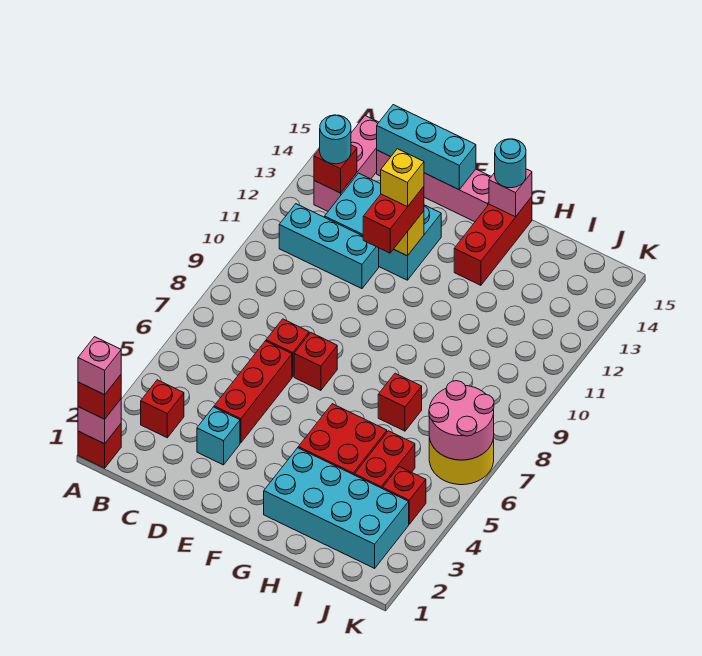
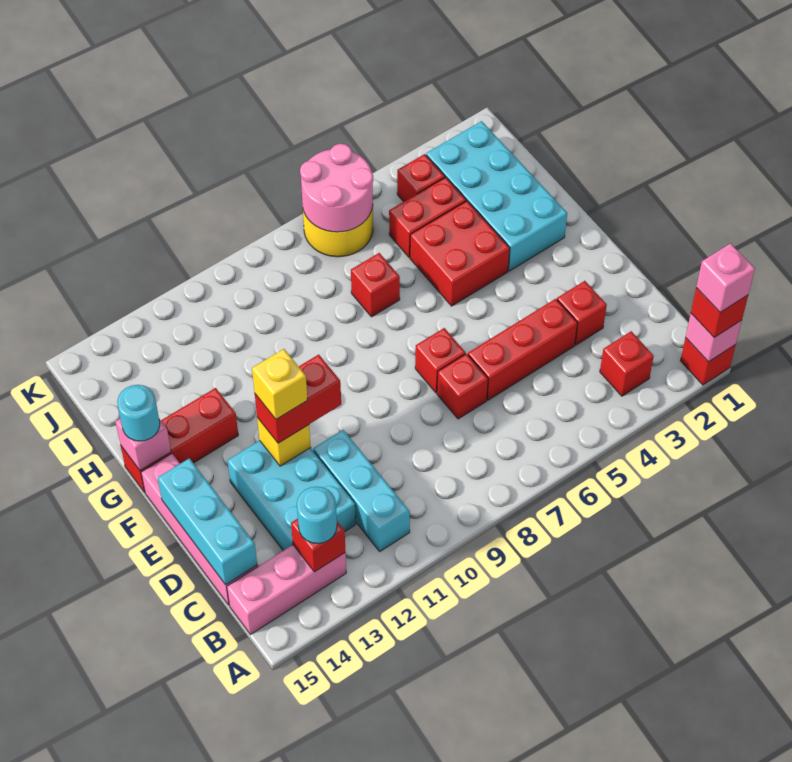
cyan brick D3 level 1 -> red brick D3 level 1

